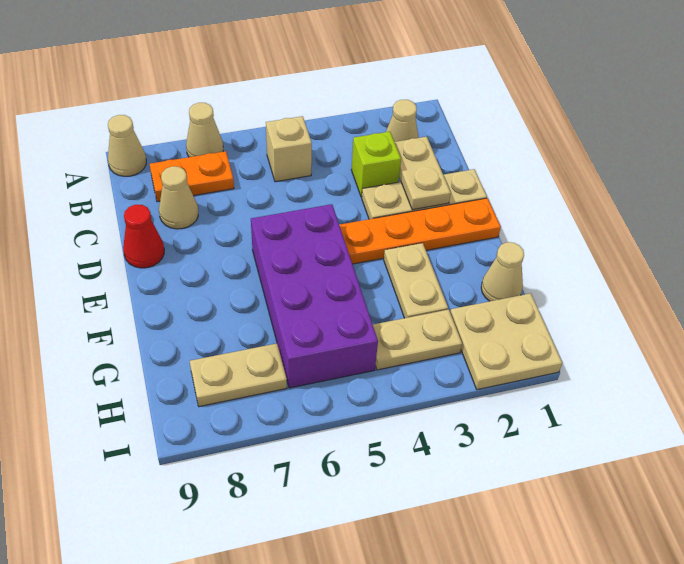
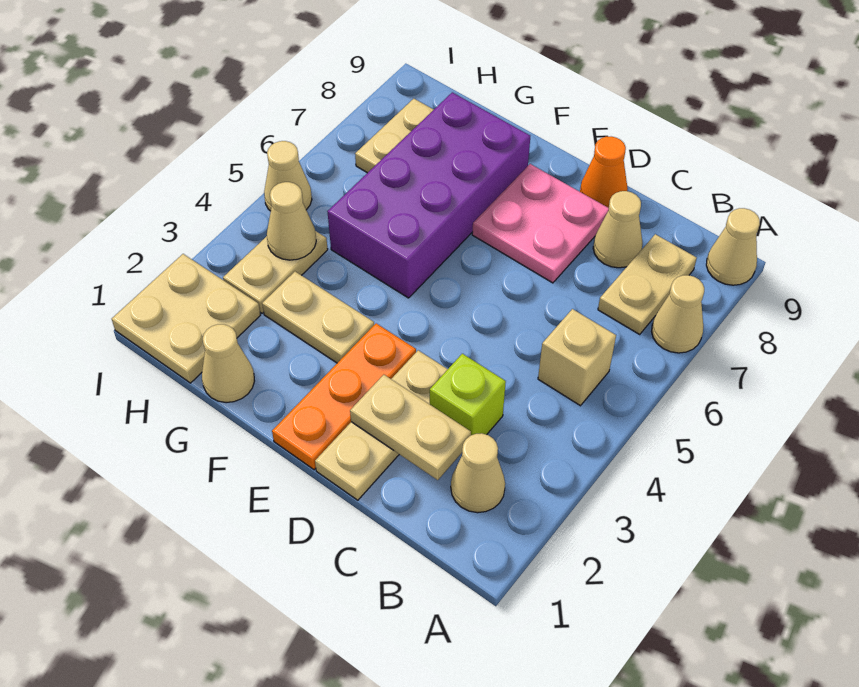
orange plate B7:B8 level 1 -> tan plate B7:B8 level 1
none -> pink plate D7:E8 level 1
red cone D9 level 1 -> orange cone D9 level 1
orange plate E1:E4 level 1 -> orange plate E1:E3 level 1
purple brick E5:H6 level 1 -> purple brick F5:G8 level 1
none -> tan cone H4 level 2
none -> tan cone I5 level 1

